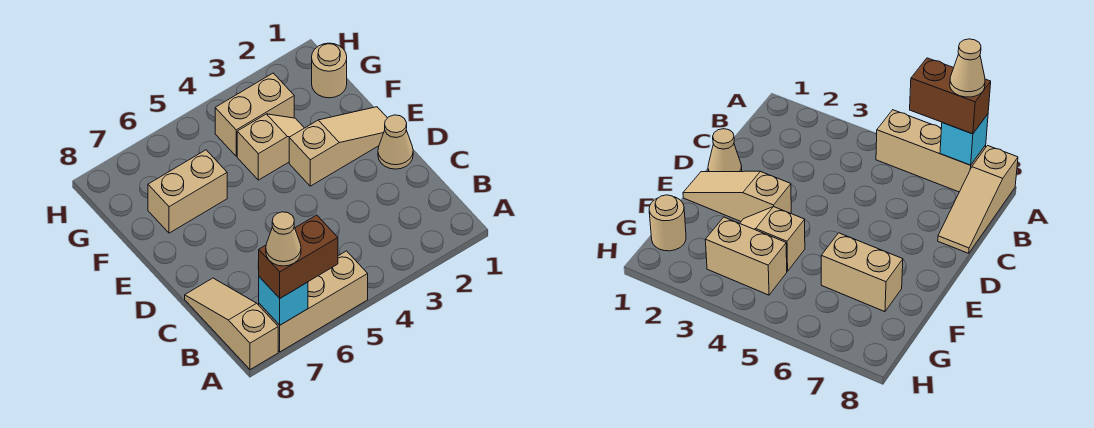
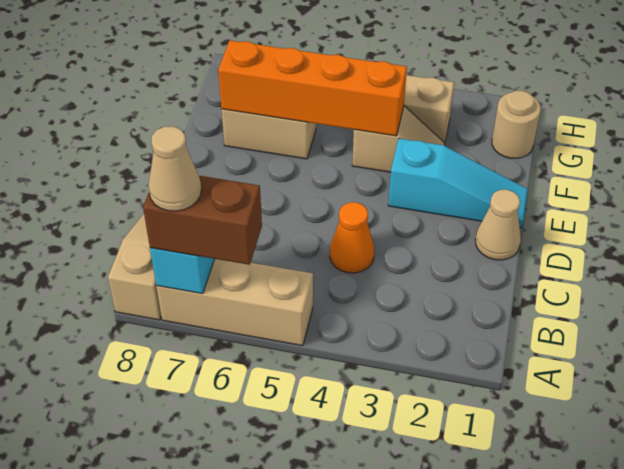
none -> orange cone C4 level 1
tan slope E1:E3 level 1 top 3 -> cyan slope E1:E3 level 1 top 3
none -> orange brick F4:F7 level 2

